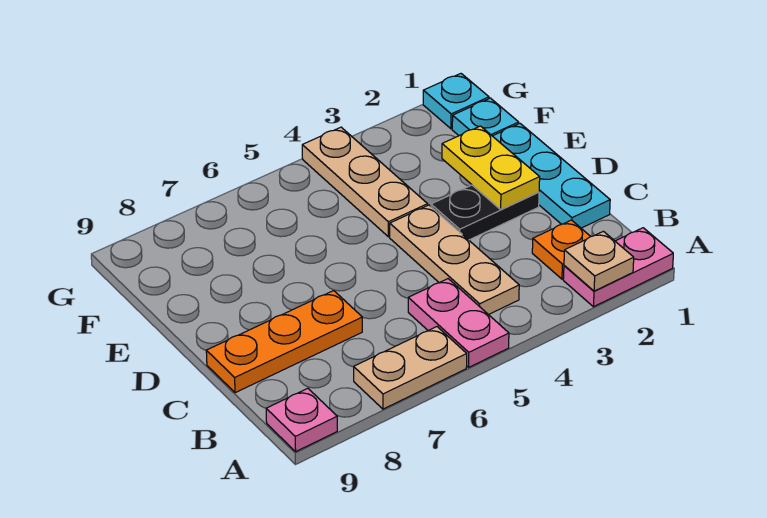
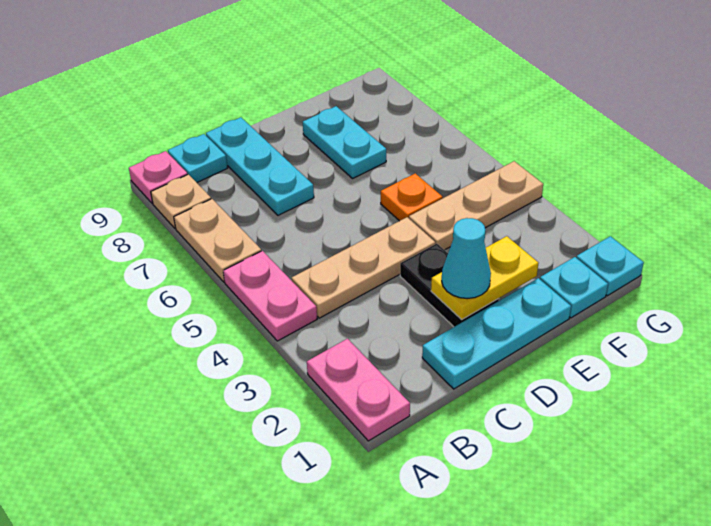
tan plate A2 level 2 -> tan plate A8 level 1
pink plate A5:B5 level 1 -> pink plate A4:A5 level 1
orange plate B2 level 1 -> orange plate E5 level 1
none -> cyan plate B9 level 1
orange plate C7:C9 level 1 -> cyan plate C7:C9 level 1
none -> cyan cone D2 level 3
none -> cyan plate E7:E8 level 1

